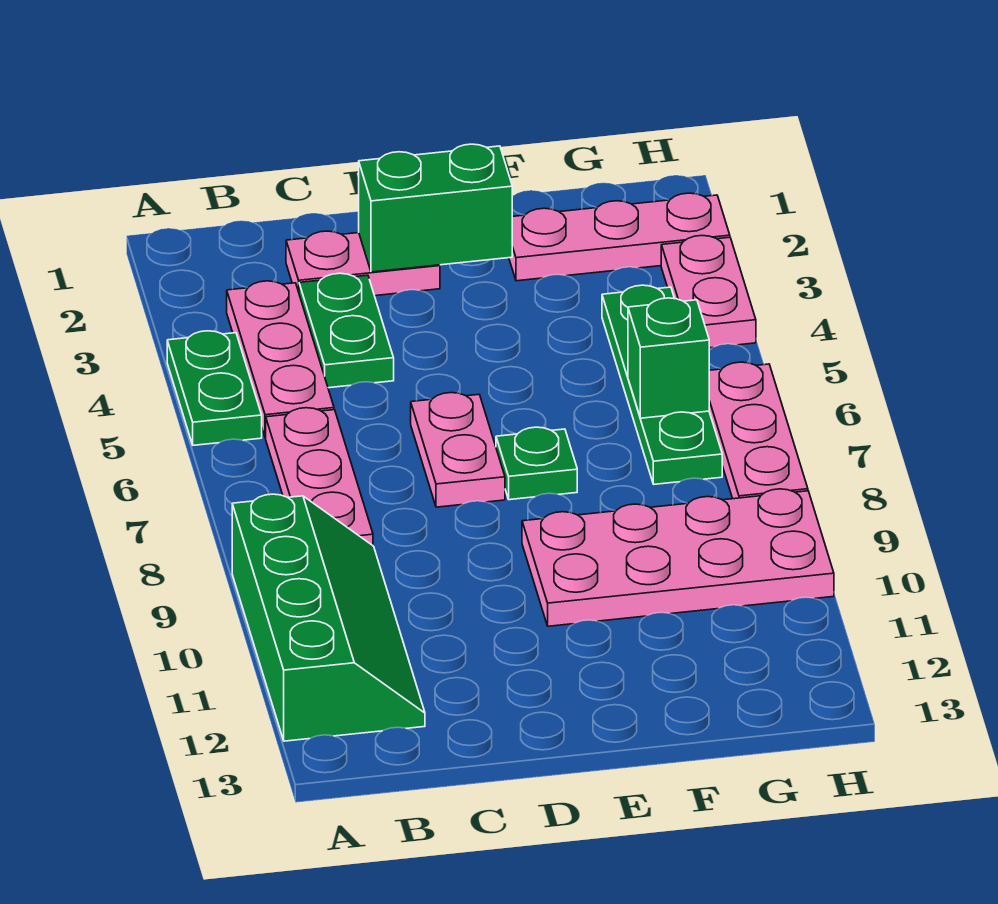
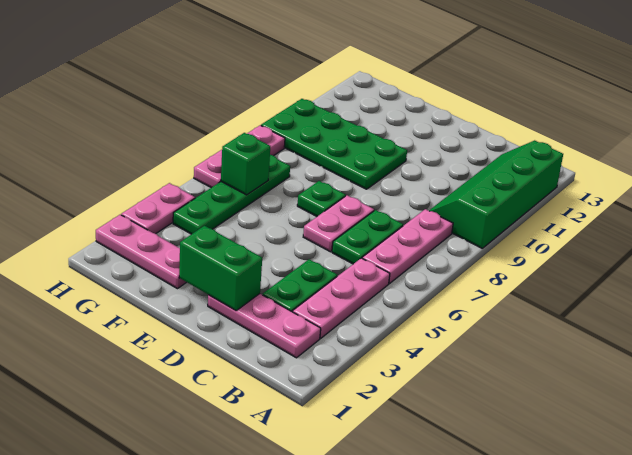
green plate A4:A5 level 1 -> green plate C6:C7 level 1
pink plate C2:D2 level 1 -> pink plate B2:D2 level 1
pink plate E9:H10 level 1 -> green plate E9:H10 level 1

